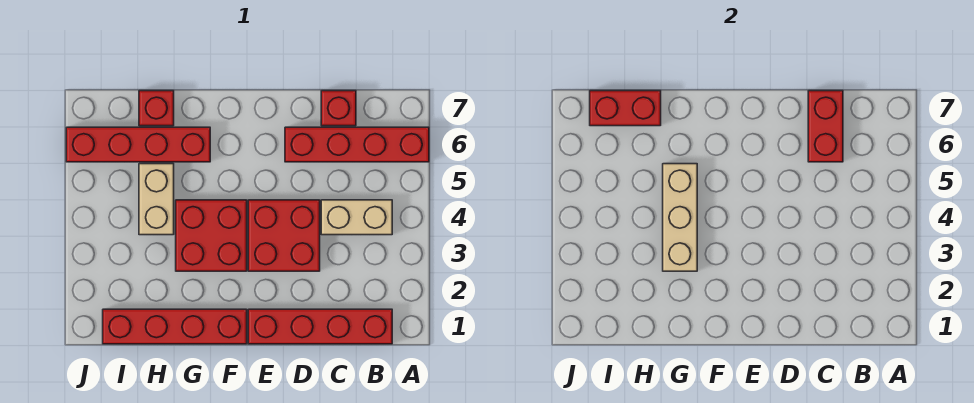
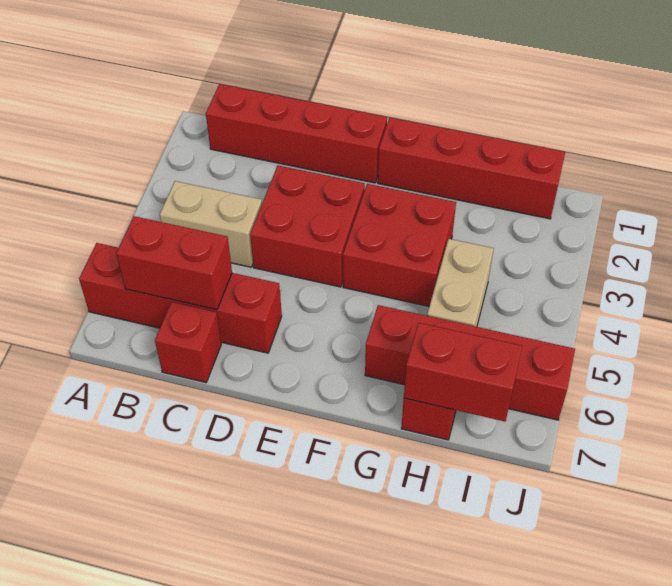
red brick C6:C7 level 2 -> red brick B6:C6 level 2
tan brick G3:G5 level 2 -> none

